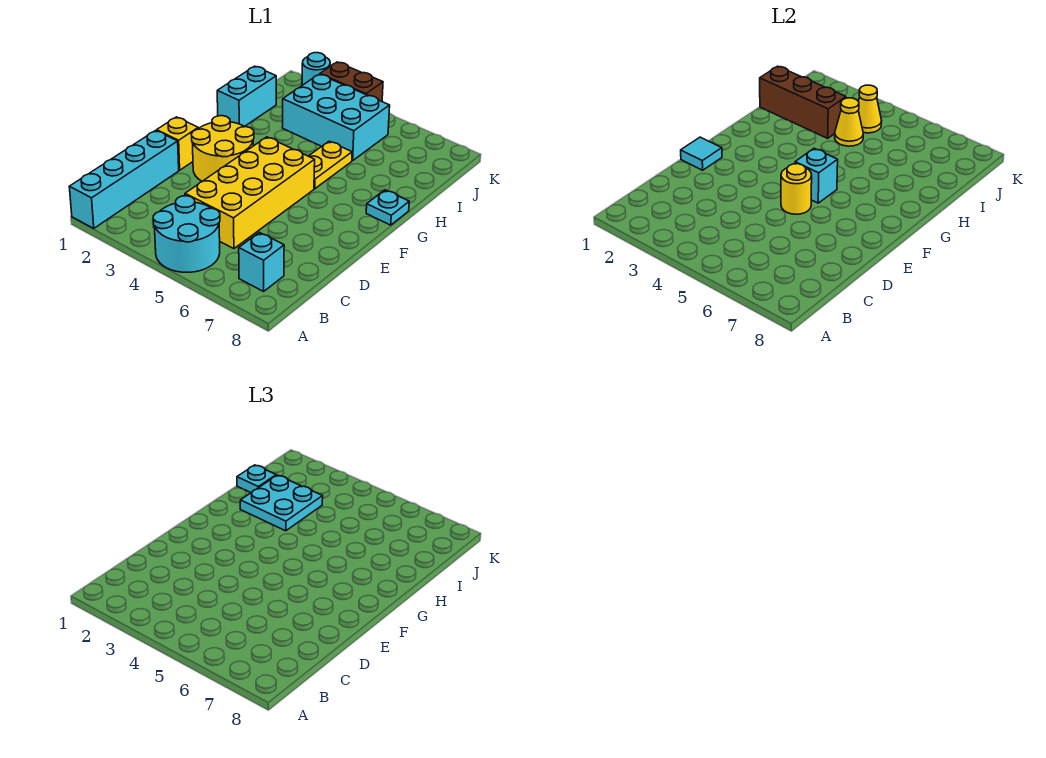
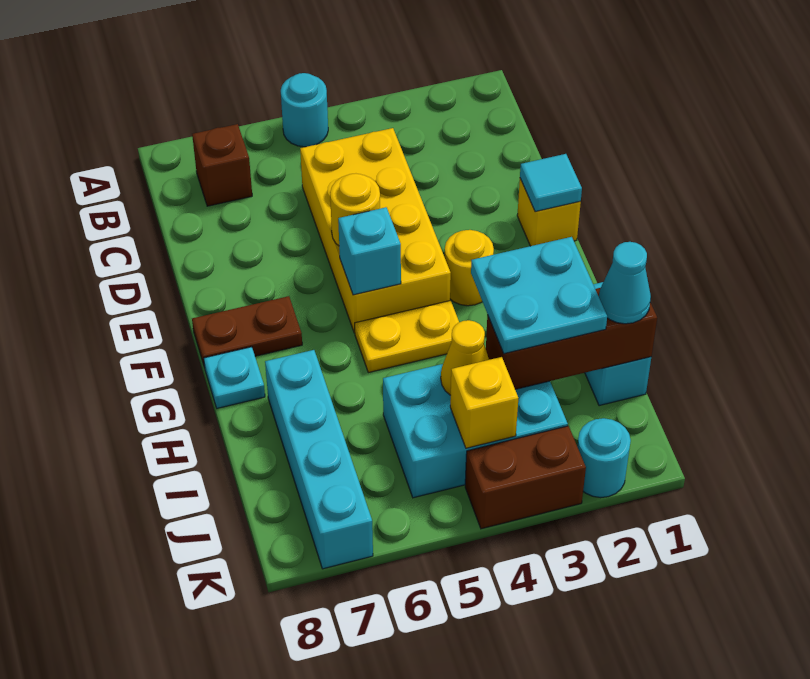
cyan brick A1:D1 level 1 -> cyan brick H7:K7 level 1
cyan round brick A4:B5 level 1 -> cyan round brick A5 level 1
cyan brick B7 level 1 -> brown brick B7 level 1
yellow round brick E2:F3 level 1 -> yellow round brick F3 level 1
none -> brown plate F7:F8 level 1
yellow plate G5:H5 level 1 -> yellow plate G4:G5 level 1
cyan plate I1 level 3 -> cyan cone I1 level 3
yellow cone J4 level 2 -> yellow brick J4 level 2

